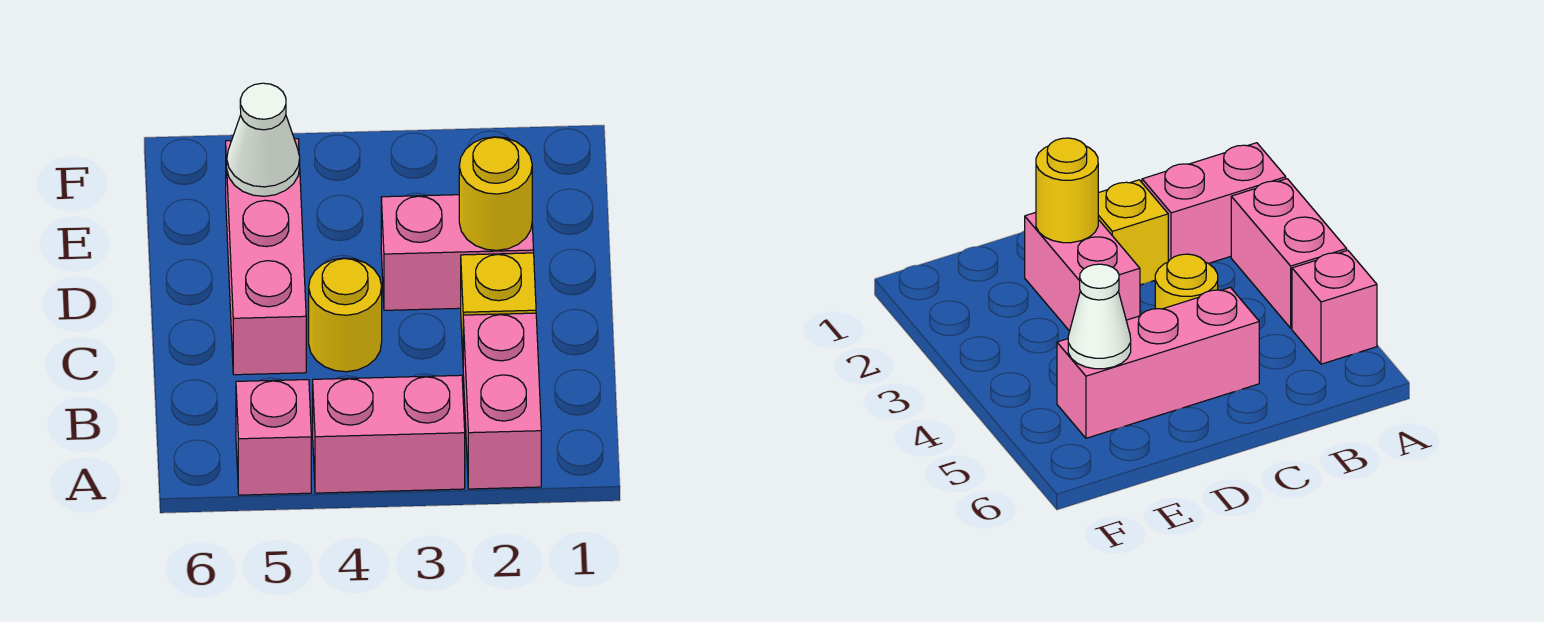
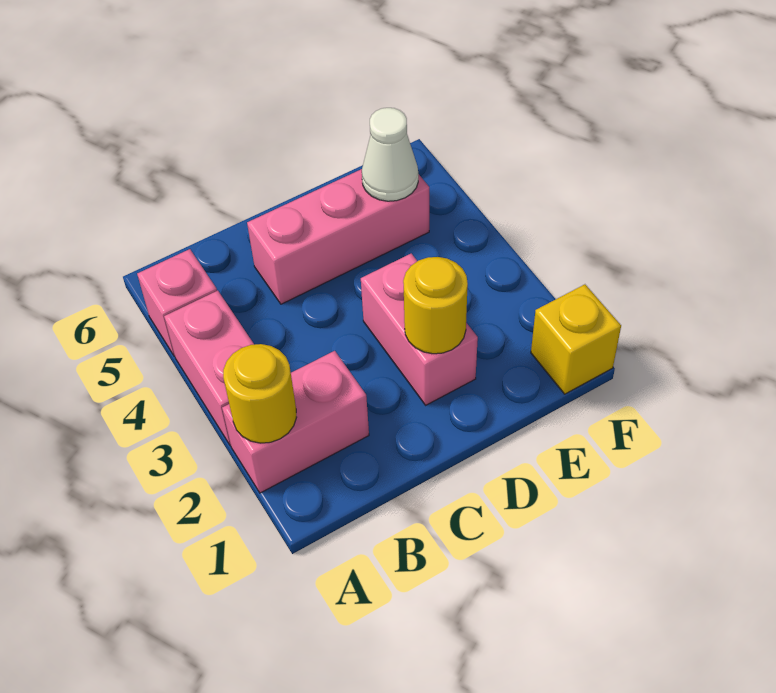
yellow brick C2 level 1 -> yellow brick F1 level 1
yellow round brick C4 level 1 -> yellow round brick A2 level 2

